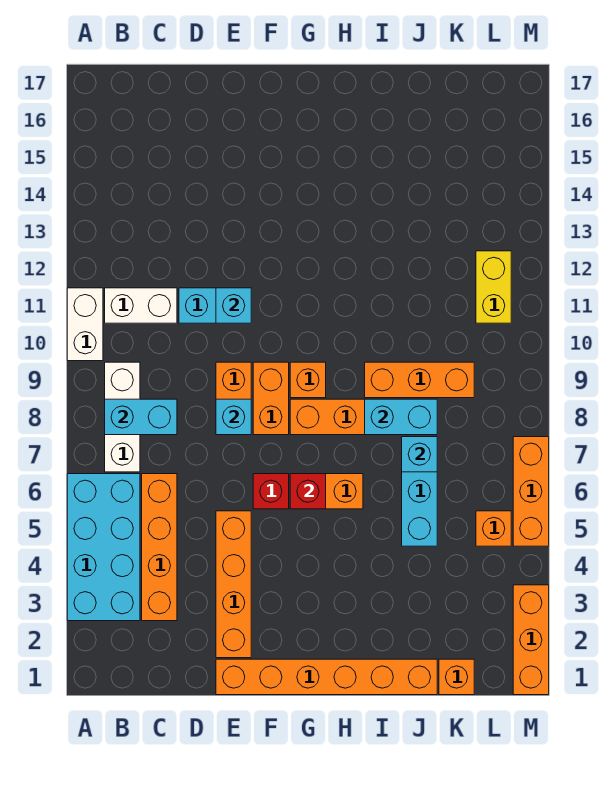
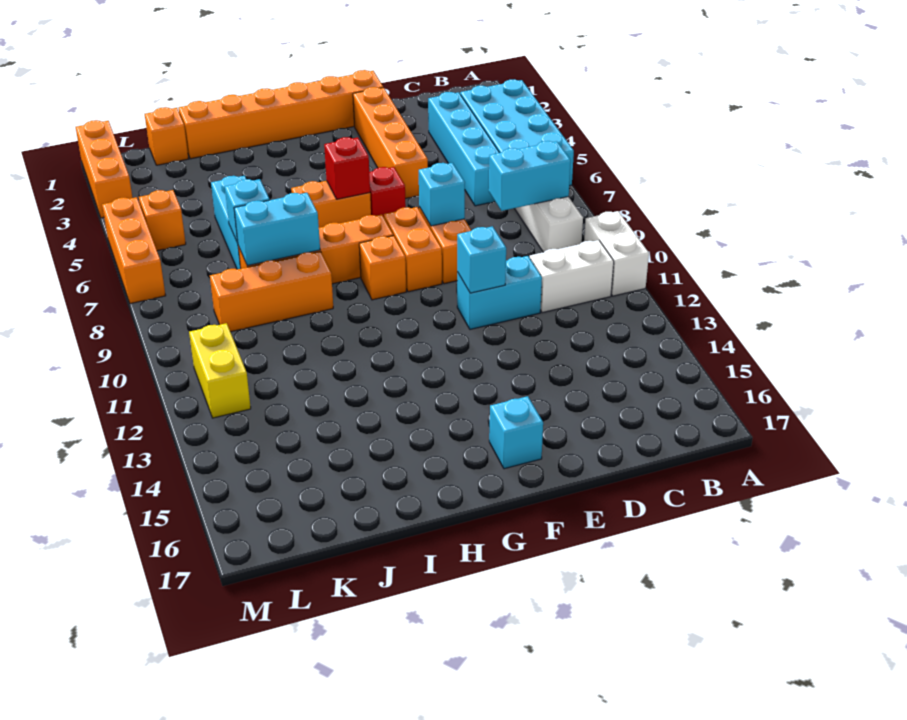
orange brick C3:C6 level 1 -> cyan brick C3:C6 level 1
none -> cyan brick F16 level 1

